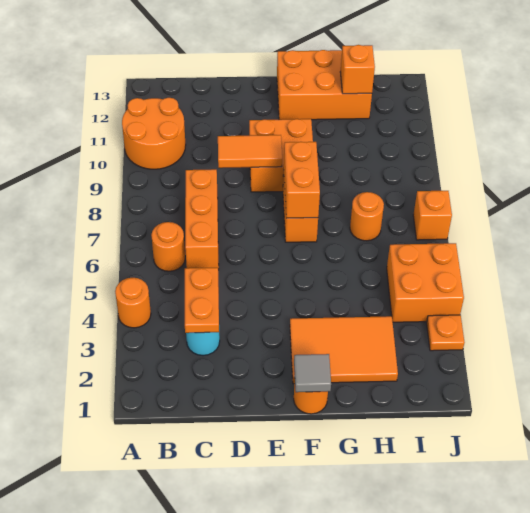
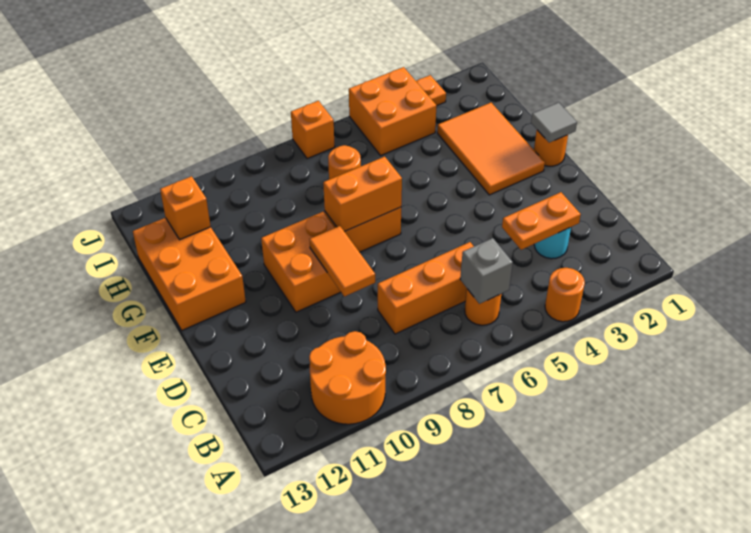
none -> grey brick B6 level 2

